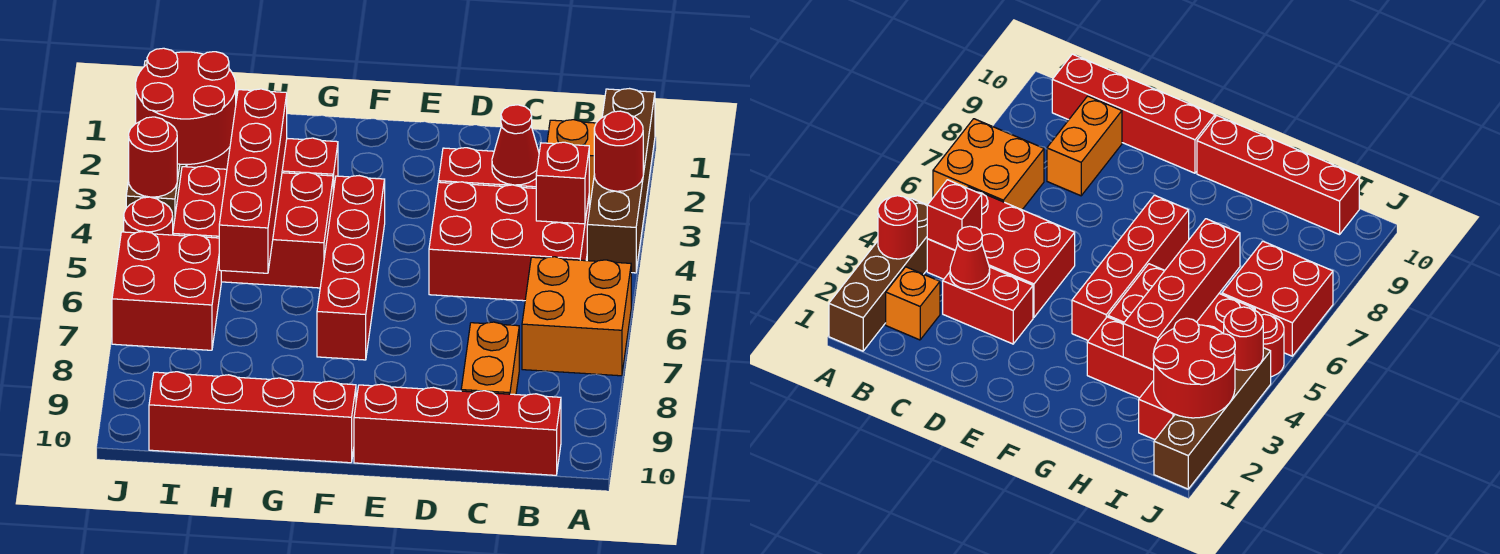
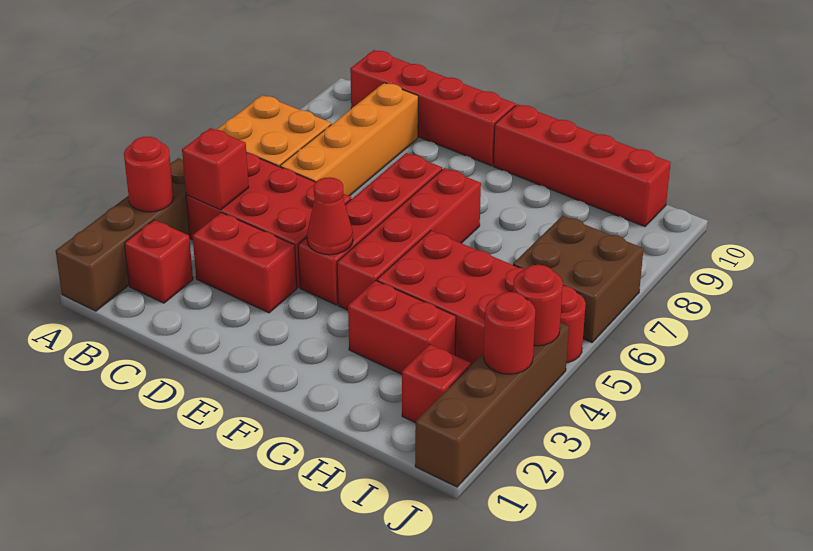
orange brick B2 level 1 -> red brick B2 level 1
red cone C3 level 2 -> red cone E4 level 2
orange brick C8:C9 level 1 -> orange brick C6:C9 level 1
red brick H3:H6 level 2 -> red brick E4:E7 level 1
red round brick I2:J3 level 2 -> red round brick J3 level 2
red brick I6:J7 level 1 -> brown brick I6:J7 level 1

